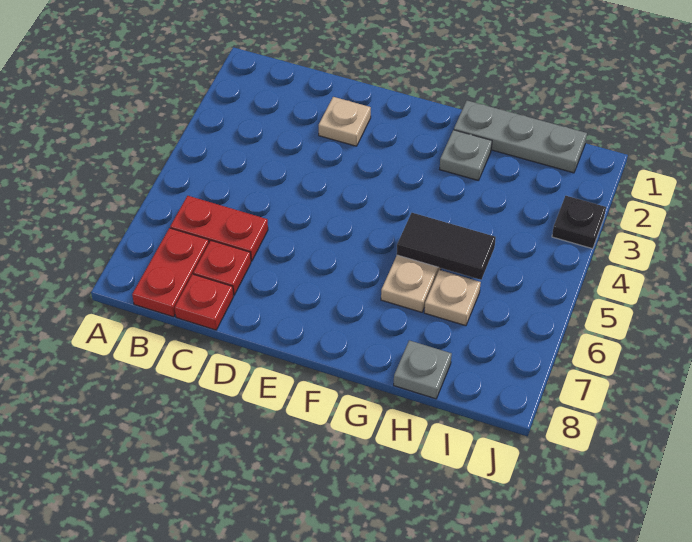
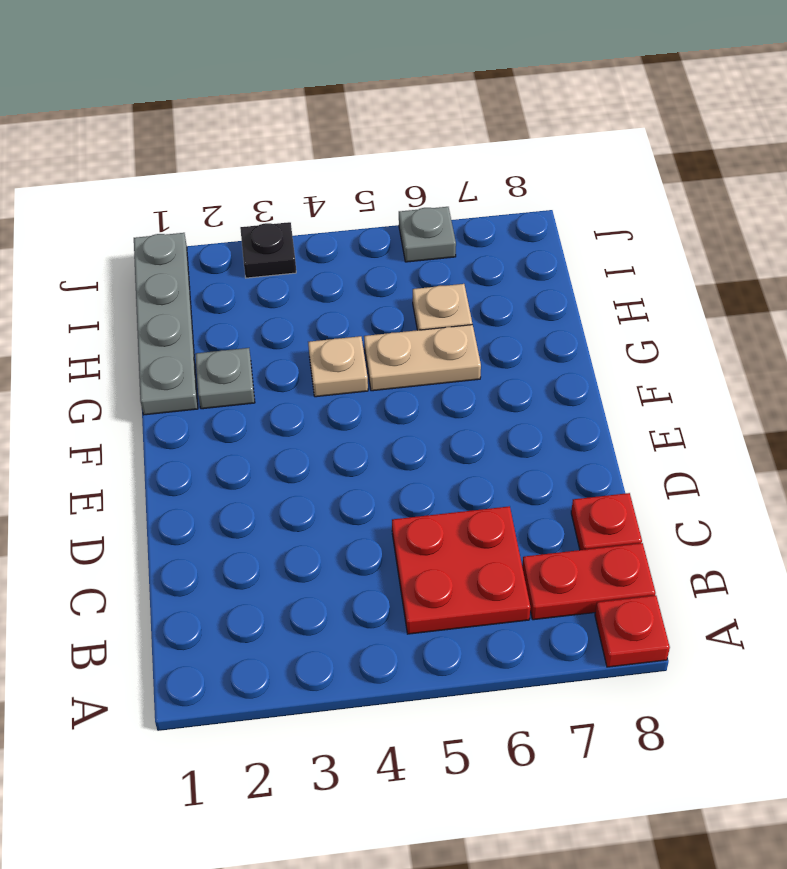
red plate B6:C6 level 1 -> red plate B5:C6 level 1
red plate C7 level 1 -> red plate A8 level 1
tan plate D2 level 1 -> tan plate G4 level 1
grey plate G1:I1 level 1 -> grey plate G1:J1 level 1
black tile G5:H5 level 2 -> none
grey plate H8 level 1 -> grey plate J6 level 1

